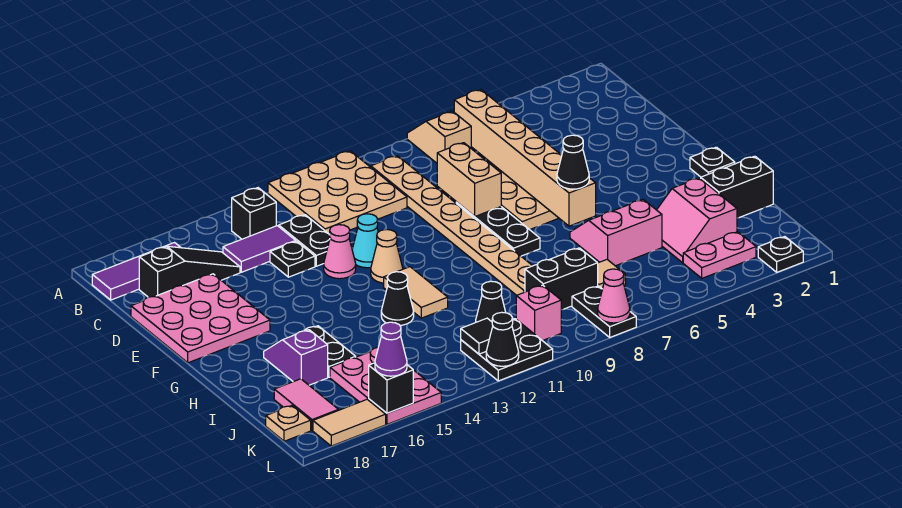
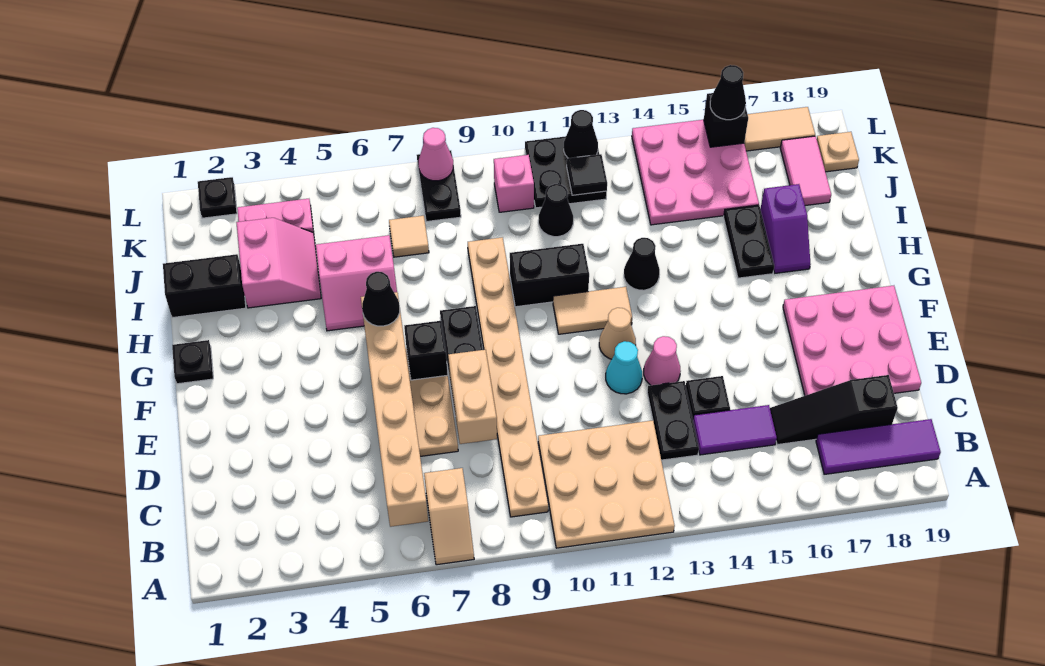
black brick B14 level 1 -> black brick F7 level 2
tan tile G12:H12 level 1 -> tan tile G11:G12 level 1
black brick J8:J9 level 1 -> black brick H10:H11 level 1
pink plate J15:L16 level 1 -> pink plate J14:L16 level 1
purple cone L16 level 3 -> black cone L16 level 3

